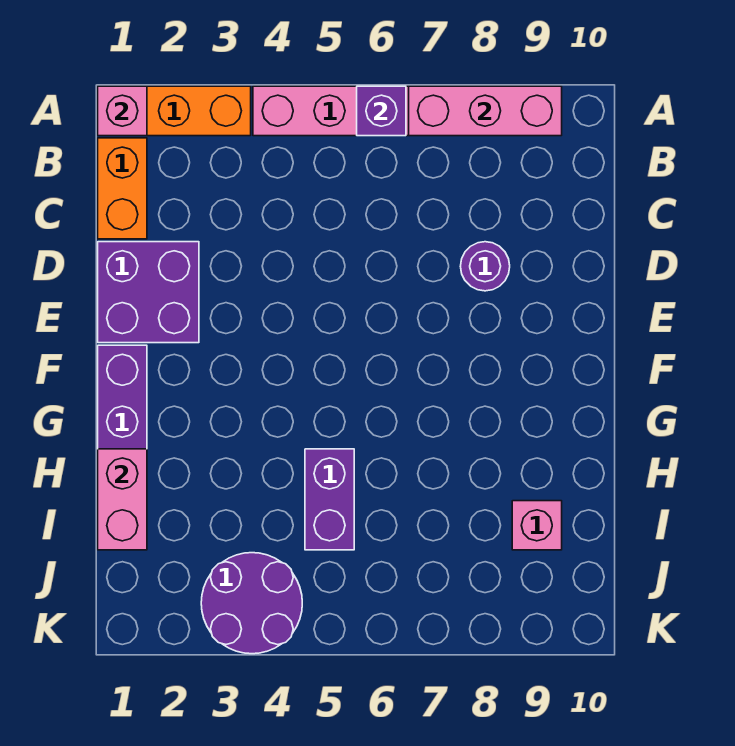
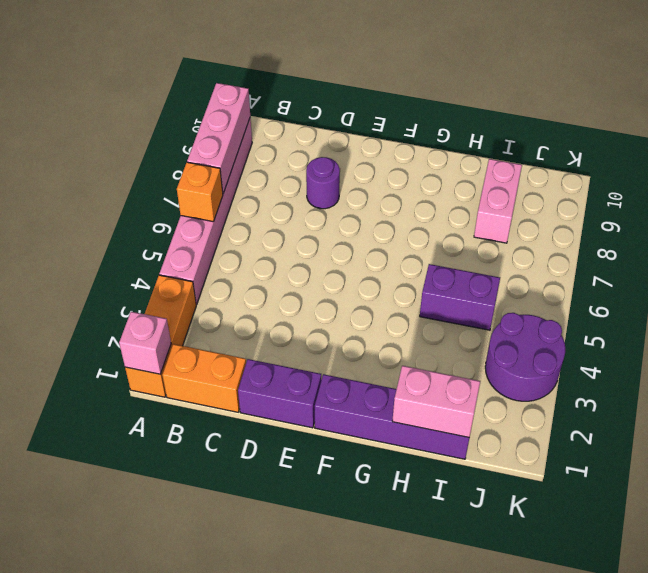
purple brick A6 level 2 -> orange brick A6 level 2
purple brick D1:E2 level 1 -> purple brick D1:E1 level 1
pink brick I9 level 1 -> pink brick I8:I9 level 1

